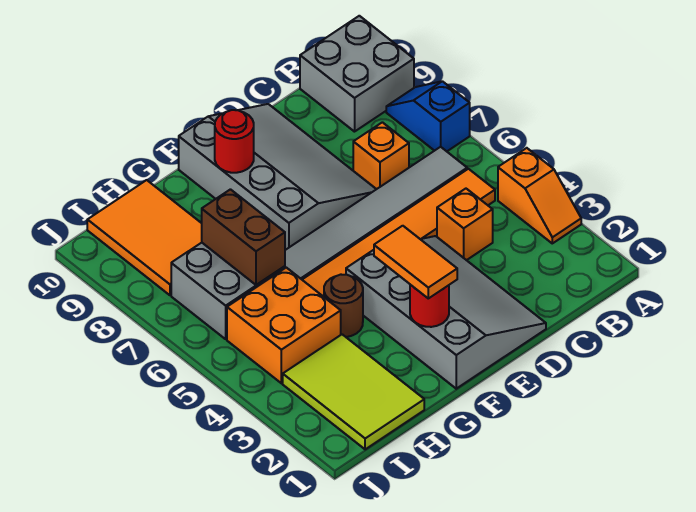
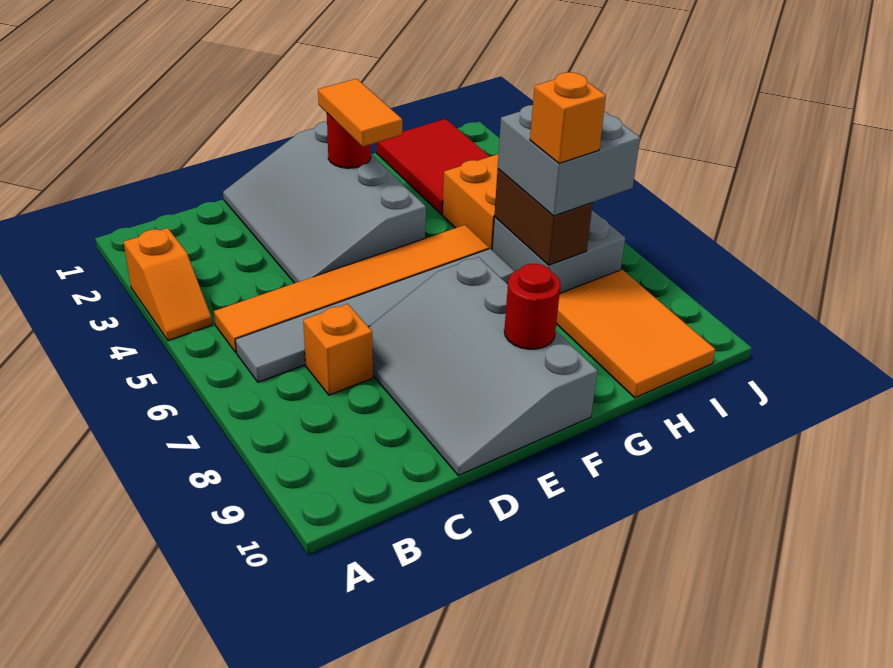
orange slope A3:A4 level 1 top 4 -> orange slope A3:A4 level 1 top 3
blue slope A7:A8 level 1 top 7 -> none
grey brick A9:B10 level 1 -> grey brick H6:I7 level 3
orange brick C4 level 1 -> orange brick H7 level 4
brown round brick G4 level 1 -> none
lime tile H1:I3 level 1 -> red tile H1:I3 level 1

